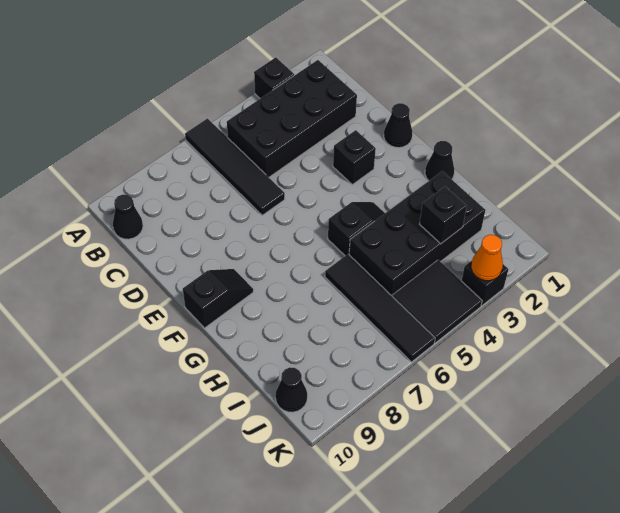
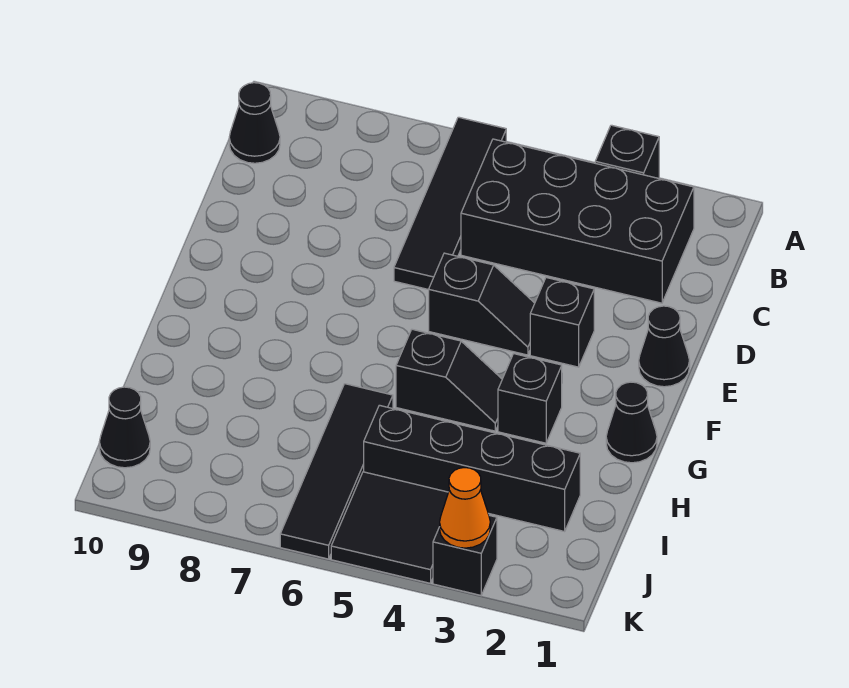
black slope F9:F10 level 1 top 10 -> black slope E4:E5 level 1 top 5
black brick H2:I5 level 1 -> black brick I2:I5 level 1
black brick I3 level 2 -> black brick G3 level 1

